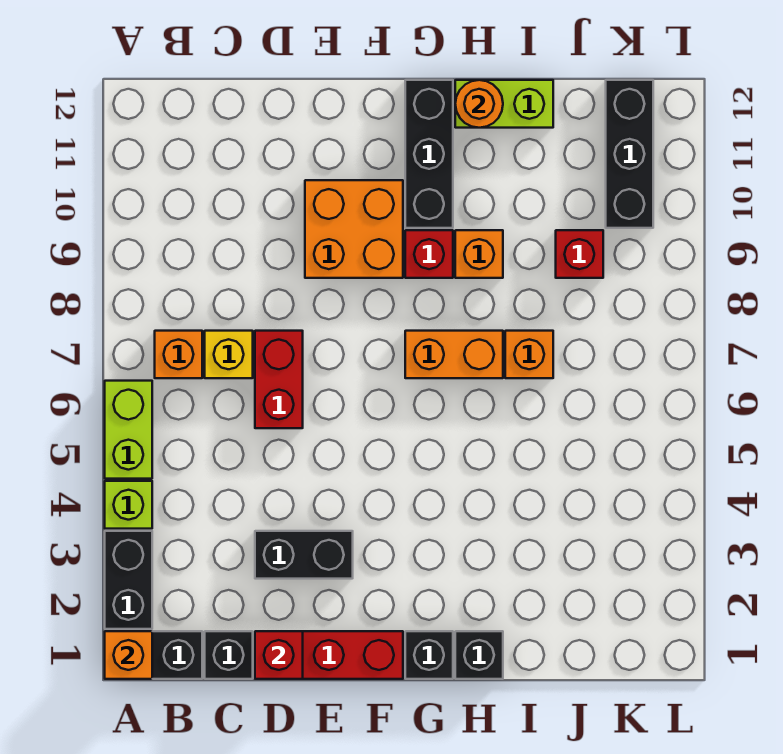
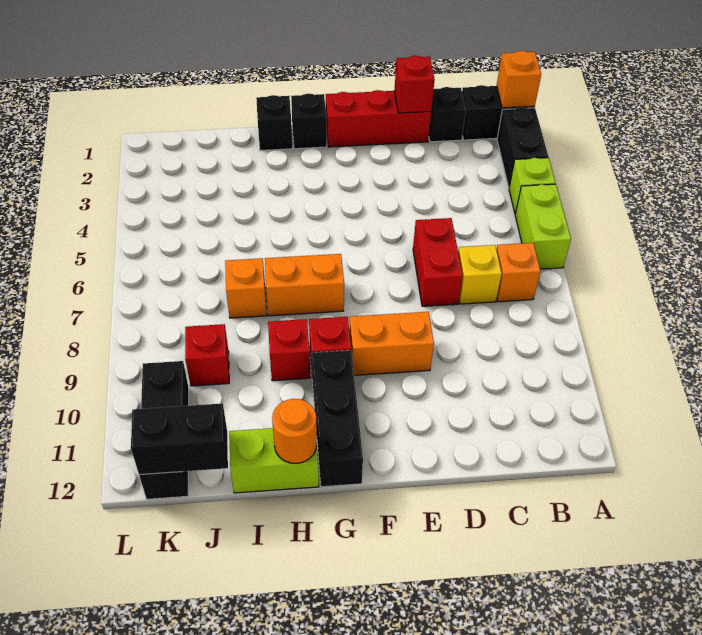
black brick D3:E3 level 1 -> black brick J12:K12 level 2
orange brick E9:F10 level 1 -> orange brick E9:F9 level 1
orange brick H9 level 1 -> red brick H9 level 1

